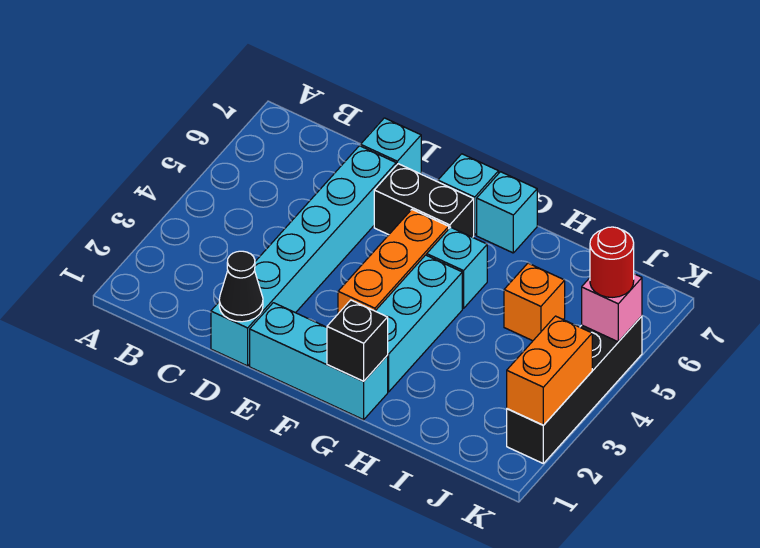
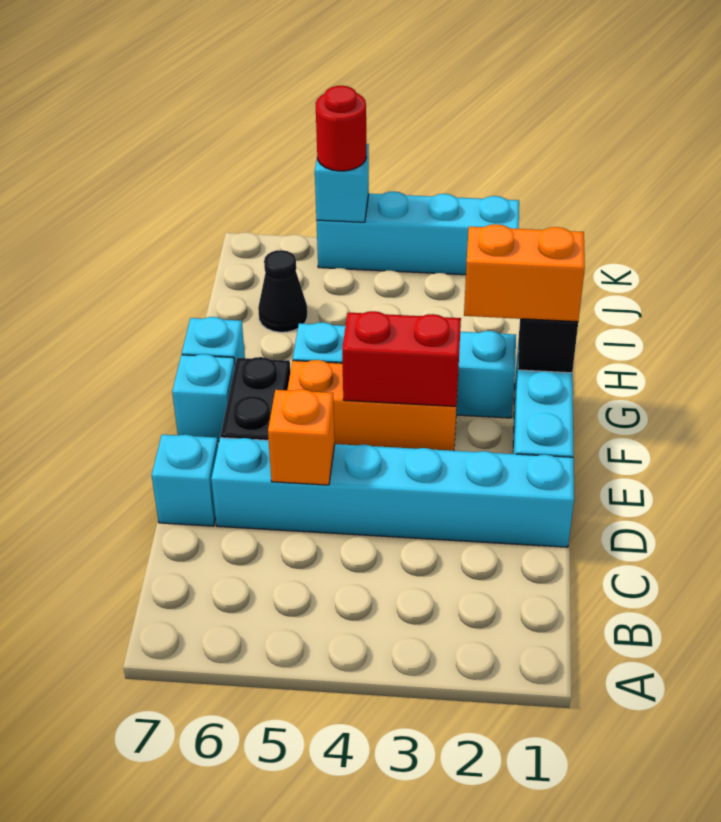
black cone D1 level 2 -> black cone I6 level 1
none -> red brick F3:F4 level 2
orange brick I5 level 1 -> orange brick D5 level 2
black brick K2:K5 level 1 -> cyan brick K2:K5 level 1
orange brick K2:K3 level 2 -> orange brick G1:G2 level 3
pink brick K5 level 2 -> cyan brick K5 level 2

